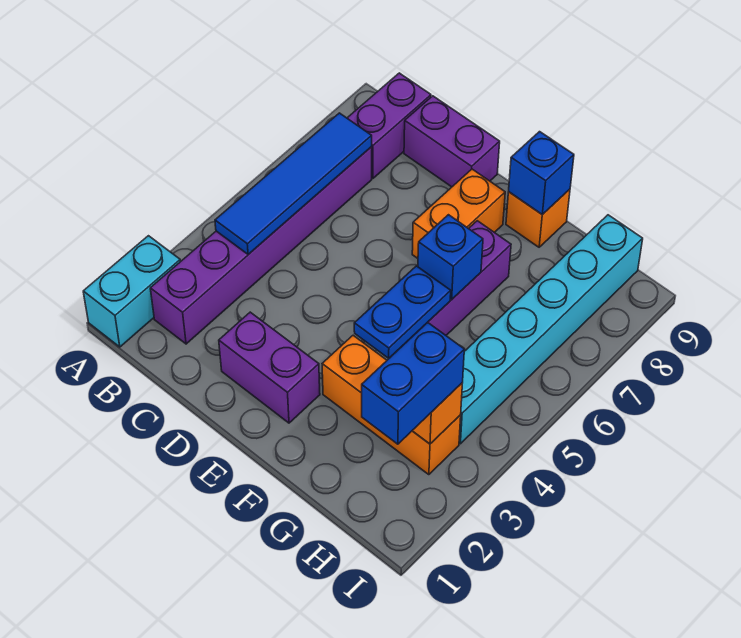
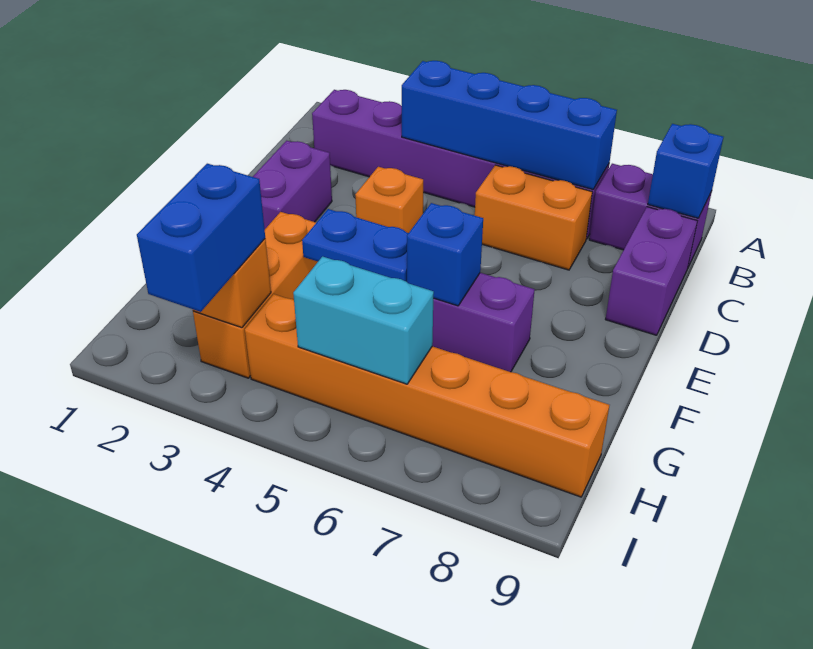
cyan brick A1:A2 level 1 -> cyan brick H5:H6 level 2
blue tile B4:B7 level 2 -> blue brick B4:B7 level 2
orange brick E7:E8 level 1 -> orange brick C6:C7 level 1
orange brick F9 level 1 -> orange brick D4 level 1
blue brick F9 level 2 -> blue brick B9 level 2
blue brick H2:H3 level 3 -> blue brick H3:I3 level 3
cyan brick H4:H9 level 1 -> orange brick H4:H9 level 1

